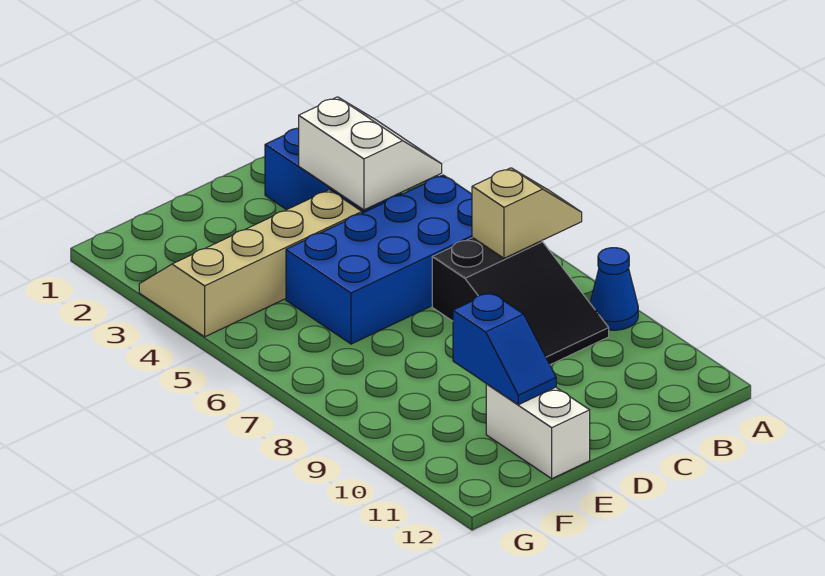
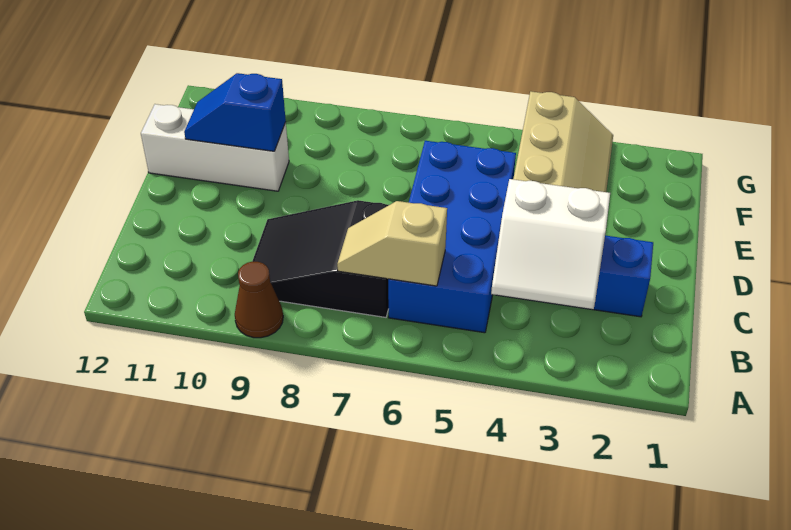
tan slope A7:B7 level 2 top B -> tan slope B6:B7 level 2 top 6
blue cone A9 level 1 -> brown cone A9 level 1
white brick E11:E12 level 1 -> white brick E10:E12 level 1

